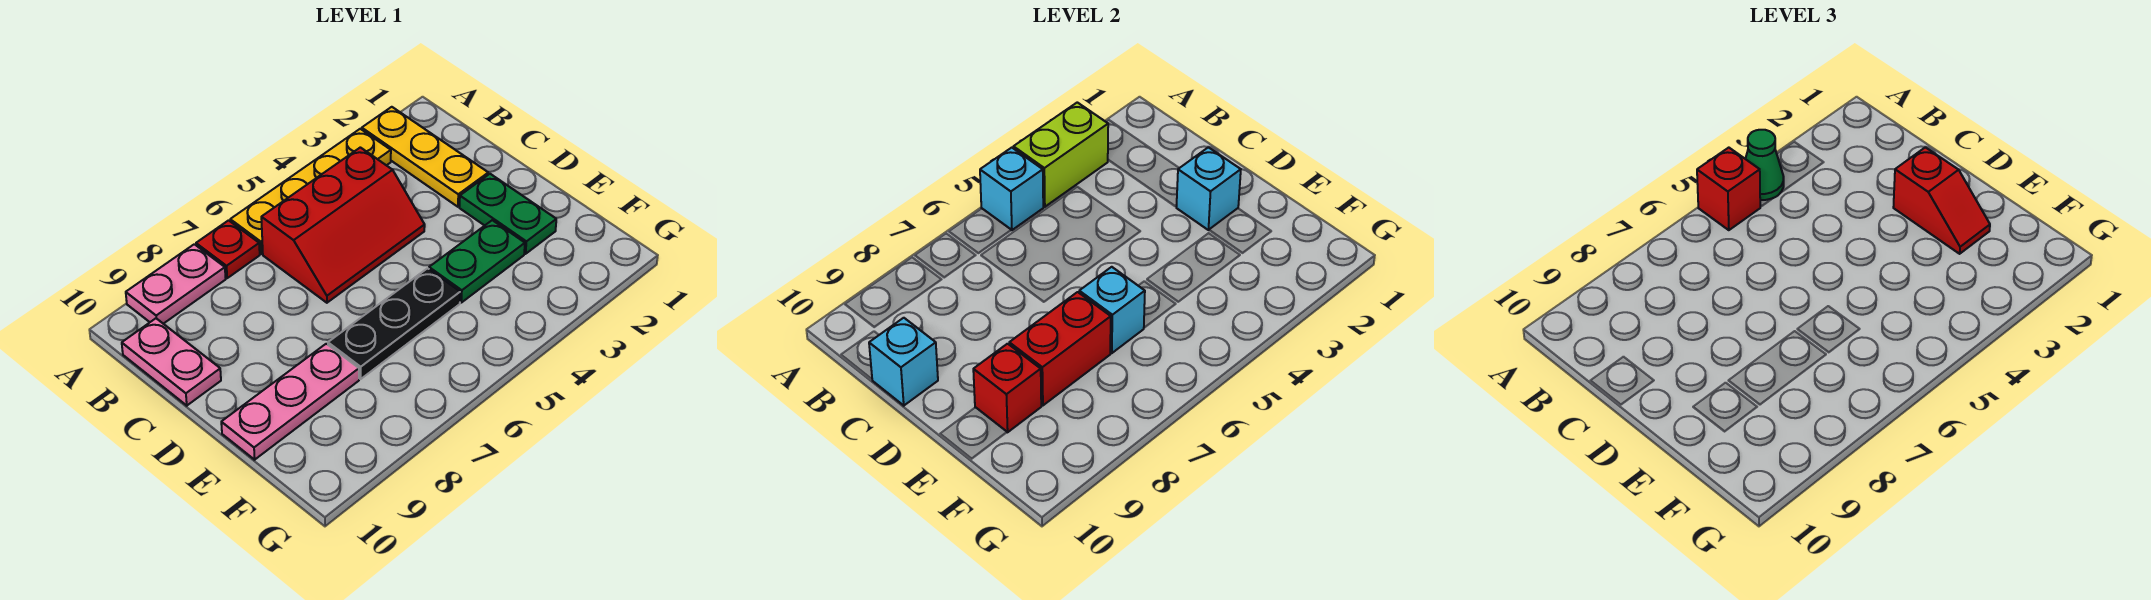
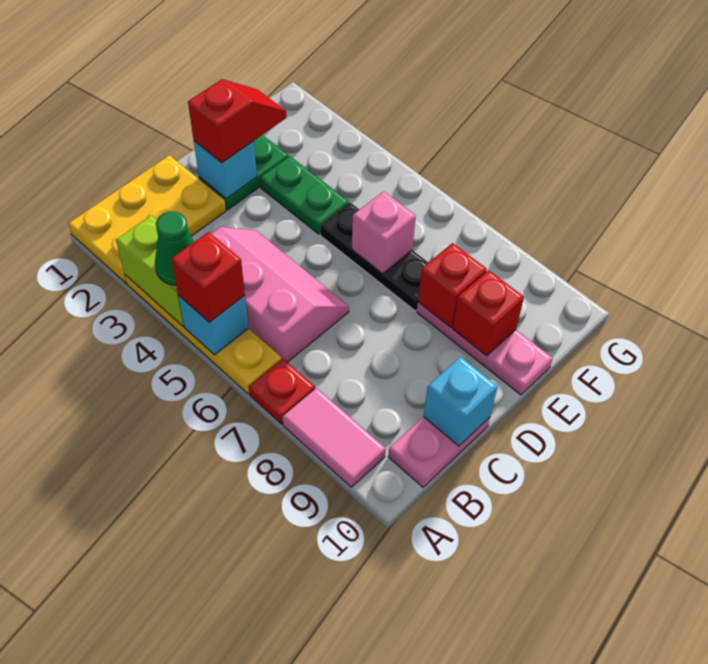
yellow plate A2:C2 level 1 -> yellow plate A1:C2 level 1
pink plate A8:A9 level 1 -> pink tile A8:A9 level 1
red slope B4:C6 level 1 top B -> pink slope B4:C6 level 1 top B
cyan brick E6 level 2 -> pink brick E6 level 2
red brick E7:E8 level 2 -> red brick E8 level 2

